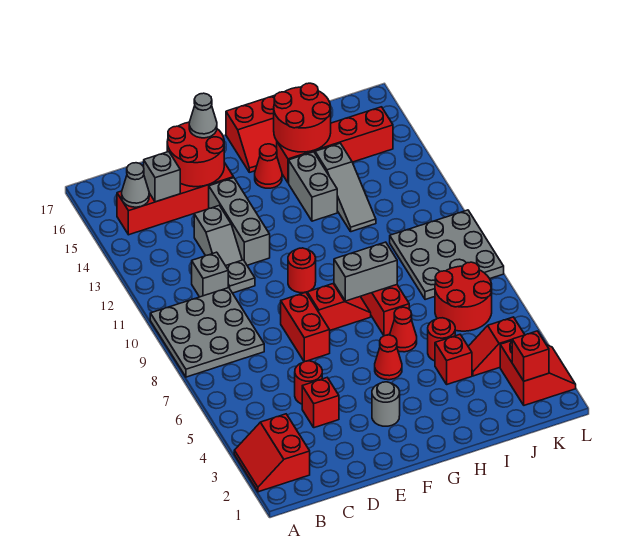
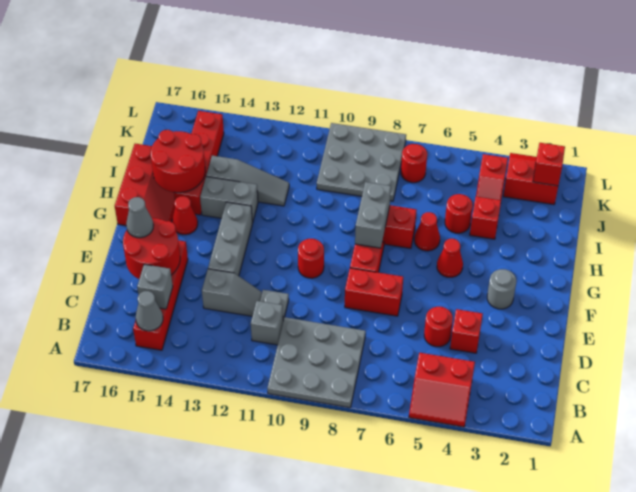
red slope A2:B3 level 1 top B -> red slope A4:B5 level 1 top B
grey brick E12:E14 level 1 -> grey brick E13:G13 level 1
red round brick J6:K7 level 1 -> red round brick K7 level 1

